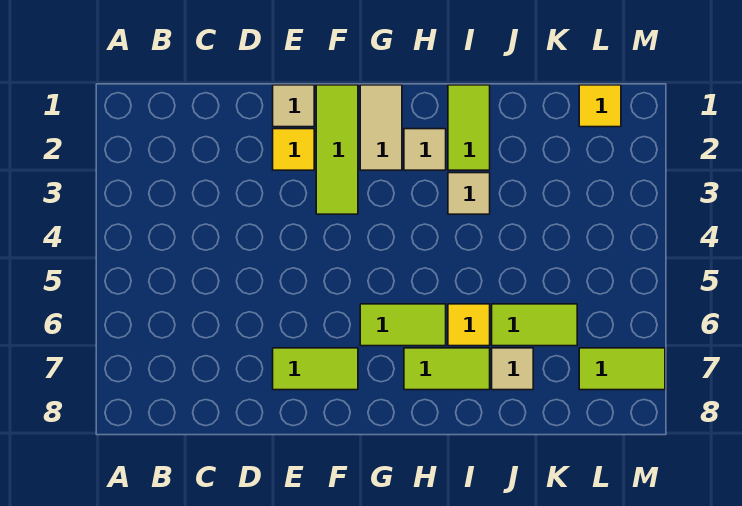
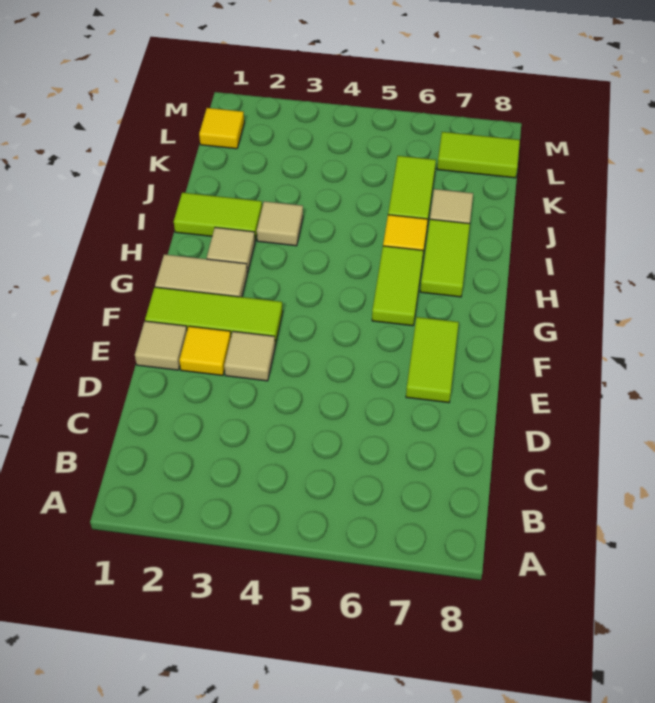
none -> tan tile E3 level 1
lime tile L7:M7 level 1 -> lime tile L7:L8 level 1

